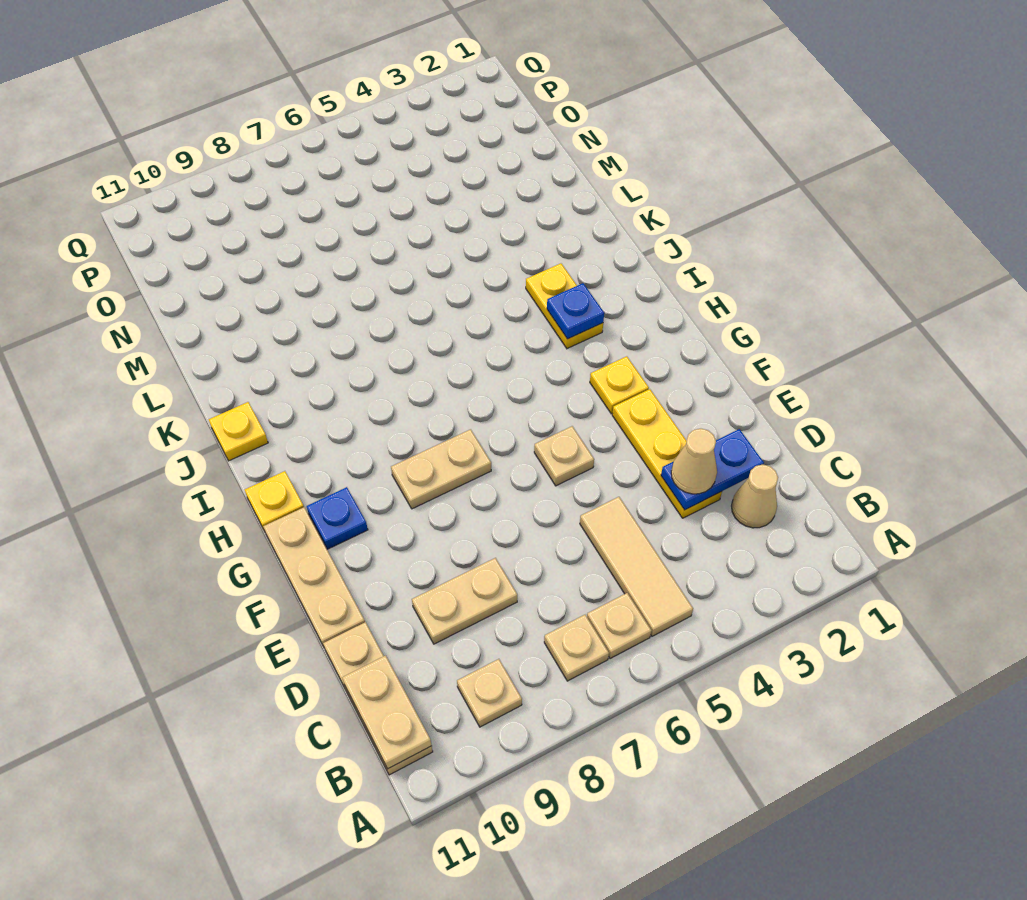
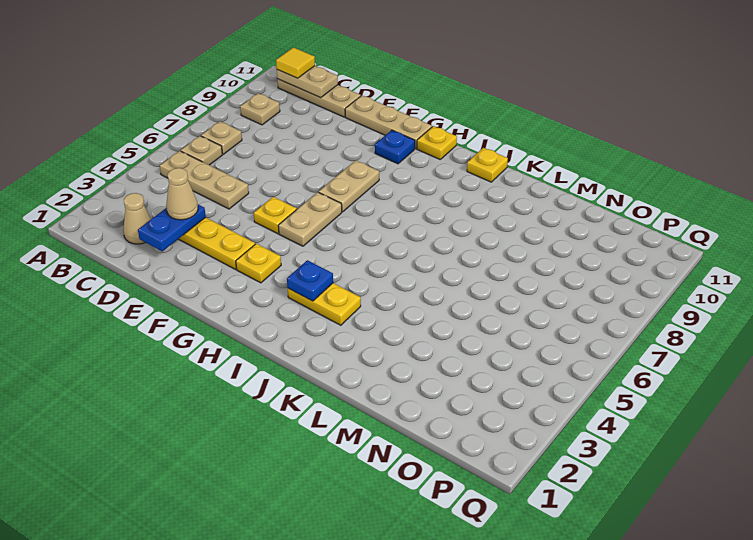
tan tile B5:D5 level 1 -> tan plate B5:D5 level 1
none -> yellow tile B11 level 3
tan plate D8:D9 level 1 -> tan plate G5:G6 level 1
tan plate F5 level 1 -> yellow plate F5 level 1

